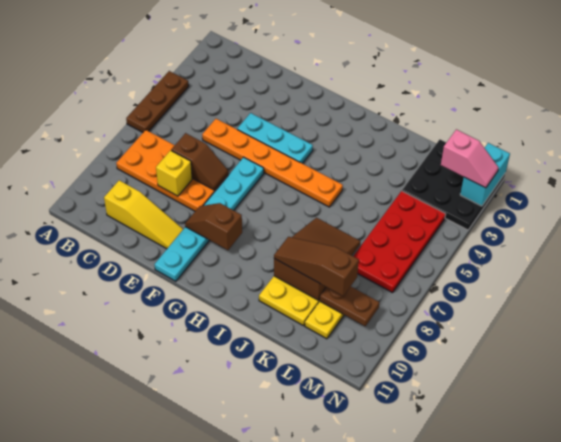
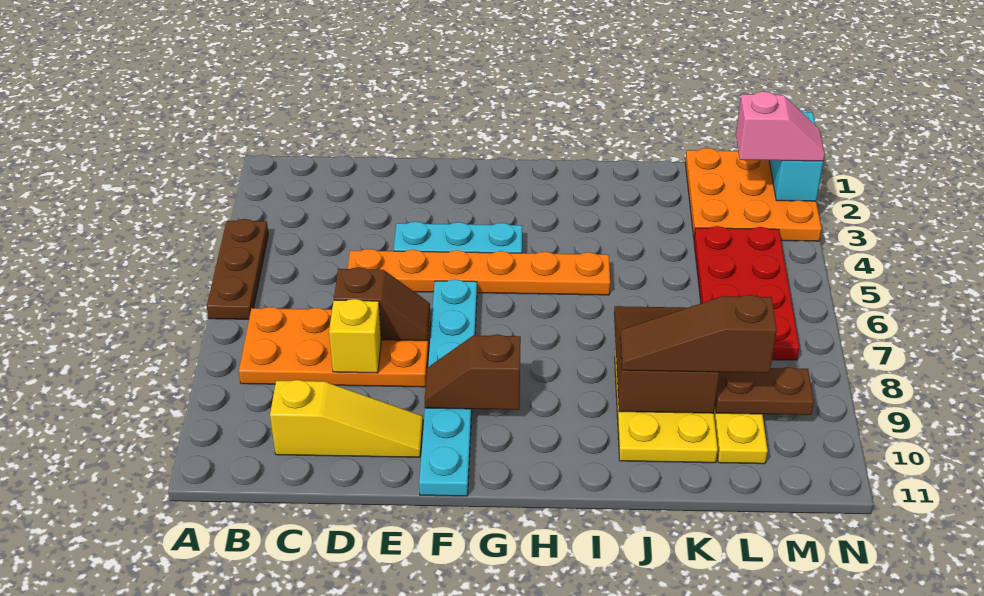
black plate L1:N3 level 1 -> orange plate L1:N3 level 1

